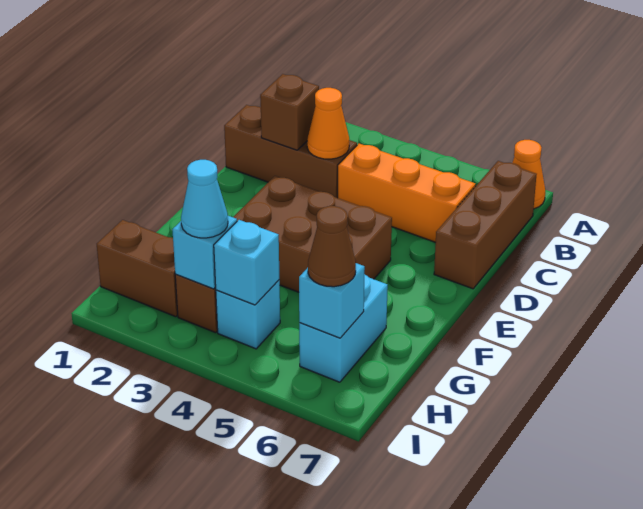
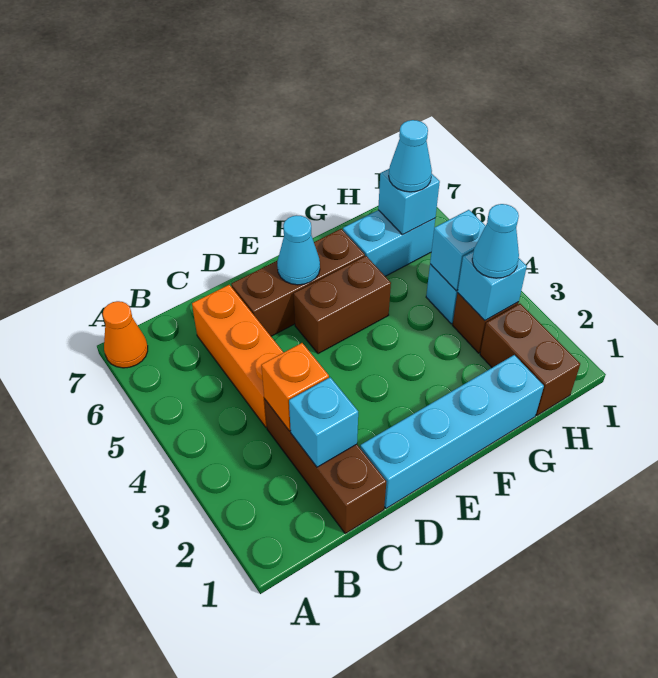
brown brick B7:D7 level 1 -> brown brick D6:F6 level 1
brown brick C2 level 2 -> cyan brick C2 level 2
orange cone C3 level 2 -> orange brick C3 level 2
none -> cyan brick D1:G1 level 1
brown brick E3:F5 level 1 -> brown brick E5:F5 level 1
none -> cyan cone E6 level 2
brown cone H6 level 3 -> cyan cone H6 level 3

